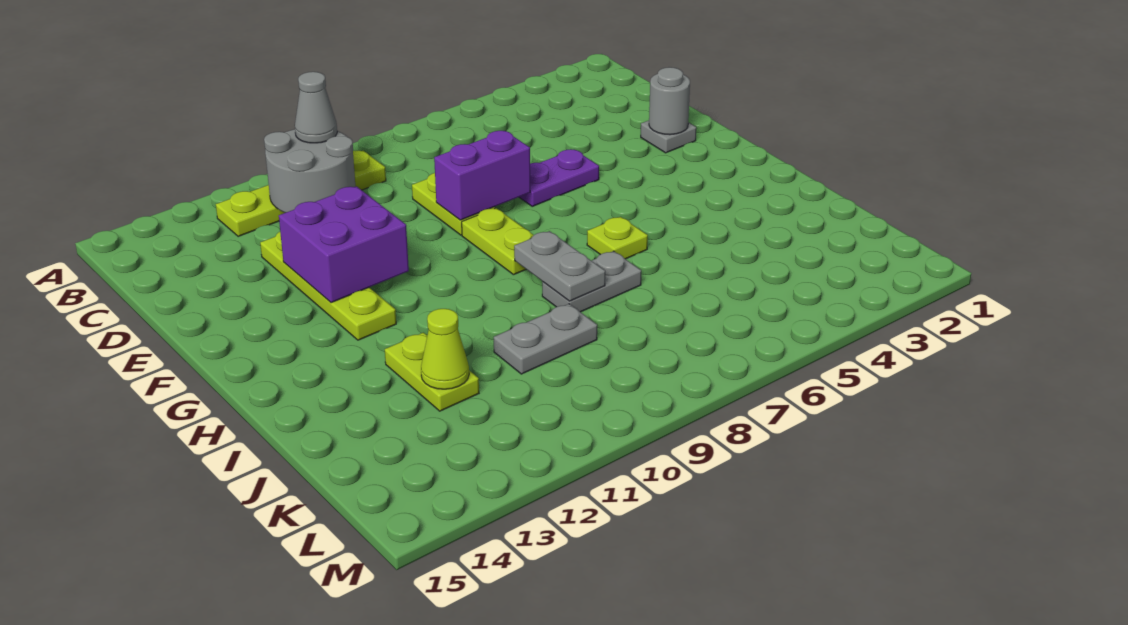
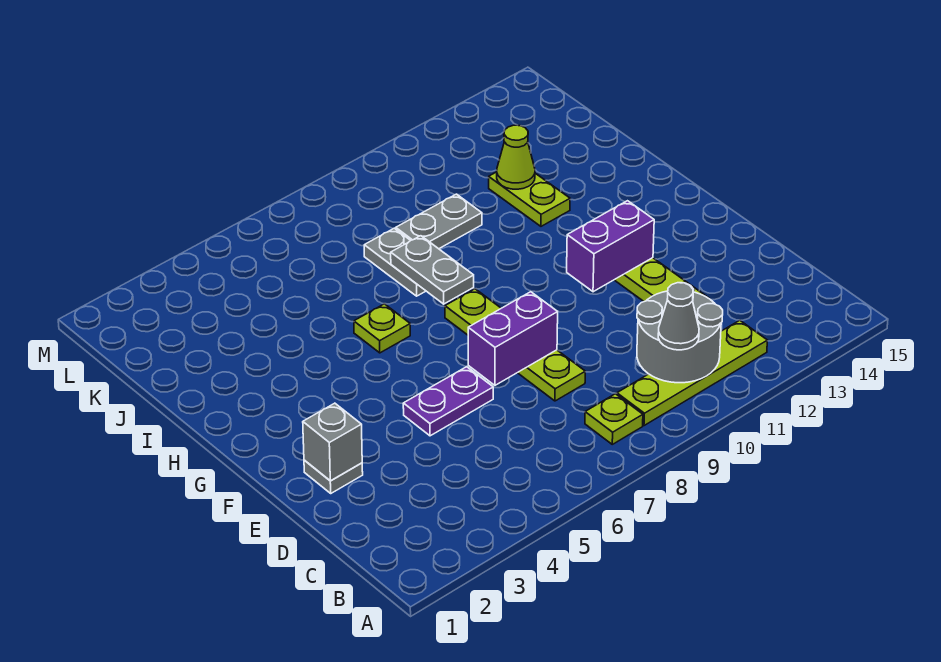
none -> lime plate B8 level 1
grey round brick E2 level 2 -> grey brick E2 level 2
purple brick E11:F12 level 2 -> purple brick F11:F12 level 2
grey plate I7:I8 level 1 -> grey plate I8:J8 level 1

